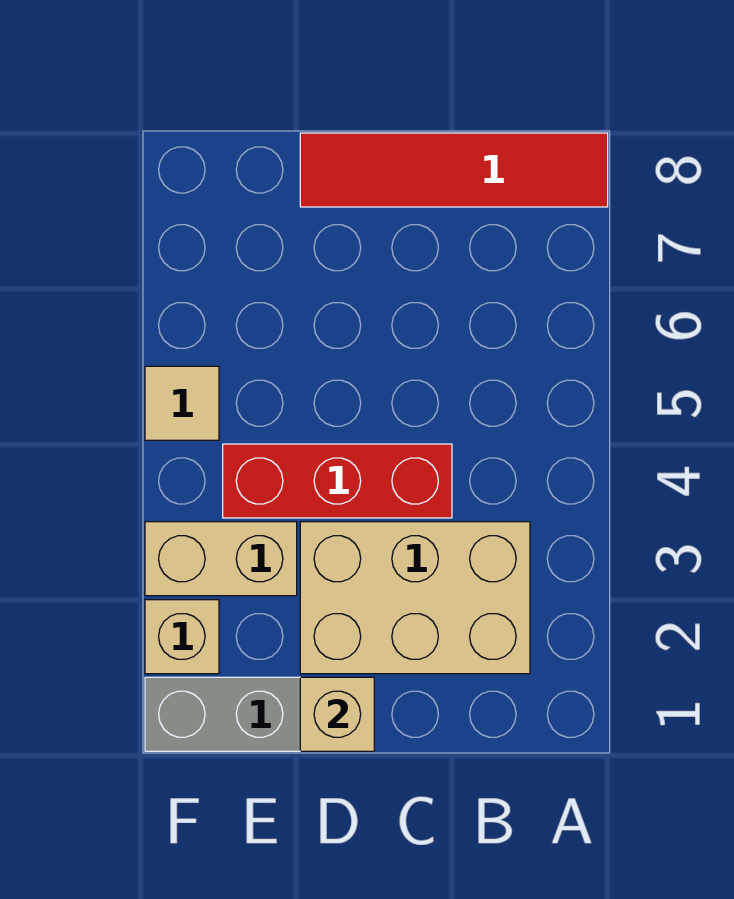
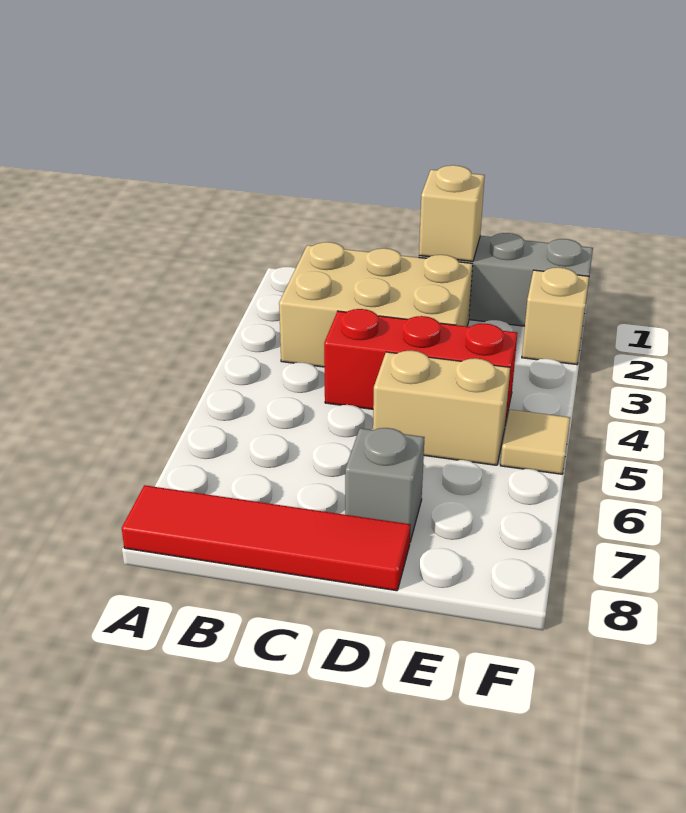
none -> grey brick D7 level 1
tan brick E3:F3 level 1 -> tan brick D5:E5 level 1

